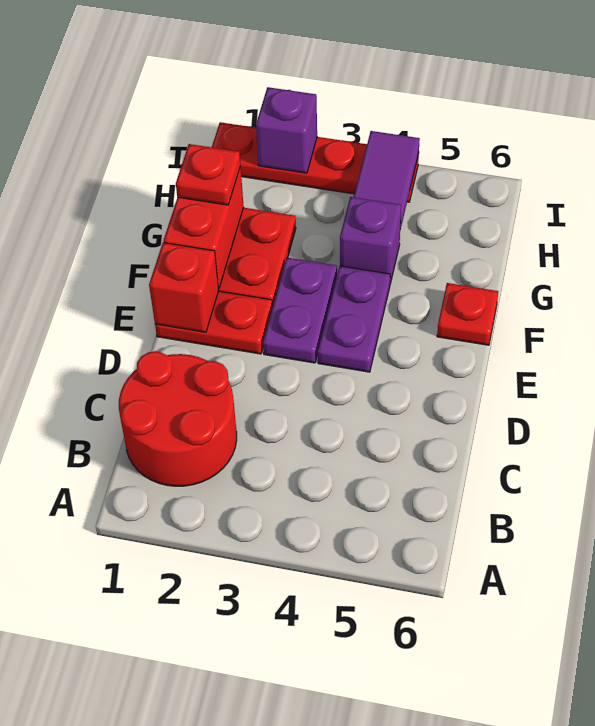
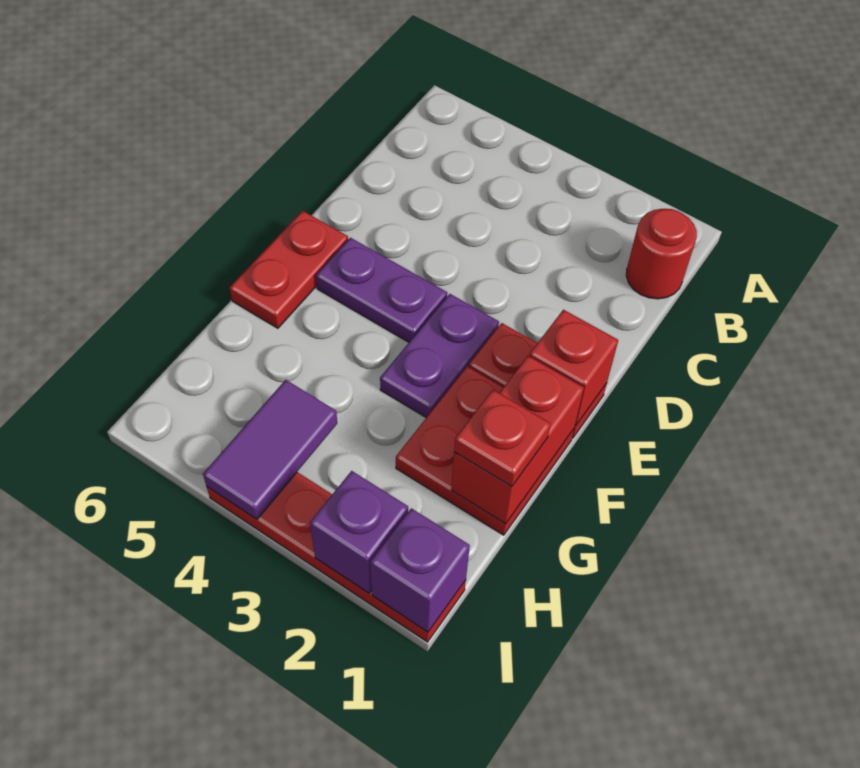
red round brick B1:C2 level 1 -> red round brick B1 level 1
purple plate E4:F4 level 1 -> purple plate E4:E5 level 1
red plate F6 level 1 -> red plate E6:F6 level 1
purple brick G4 level 1 -> purple brick I1 level 2

